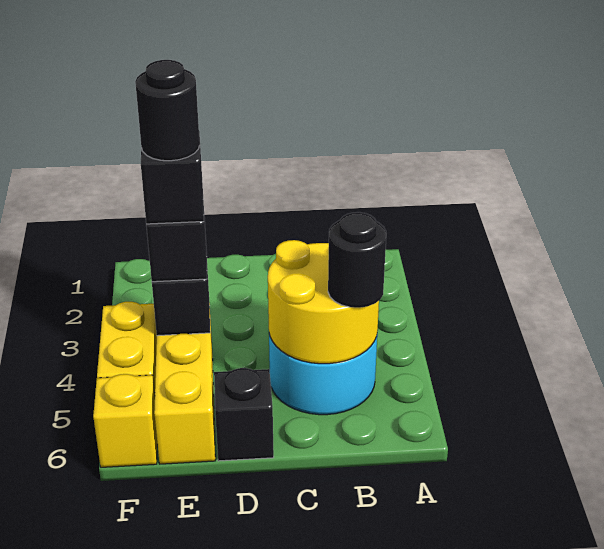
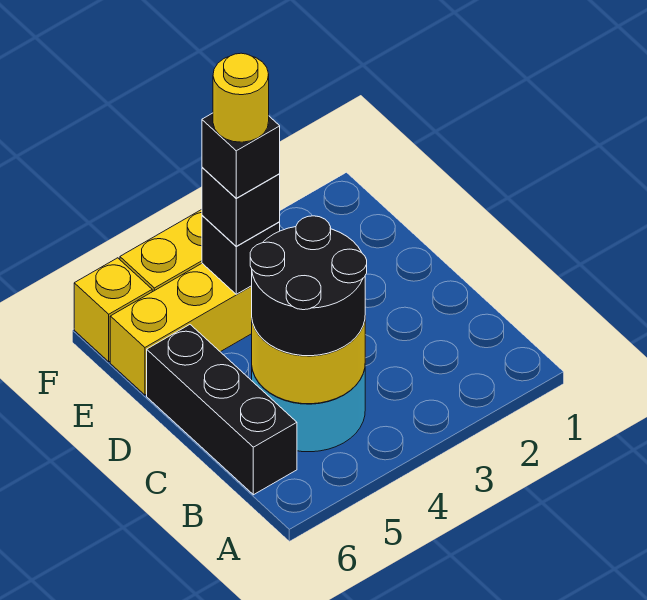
black round brick B5 level 3 -> black round brick B4:C5 level 3
black brick D6 level 1 -> black brick B6:D6 level 1
black round brick E4 level 5 -> yellow round brick E4 level 5

